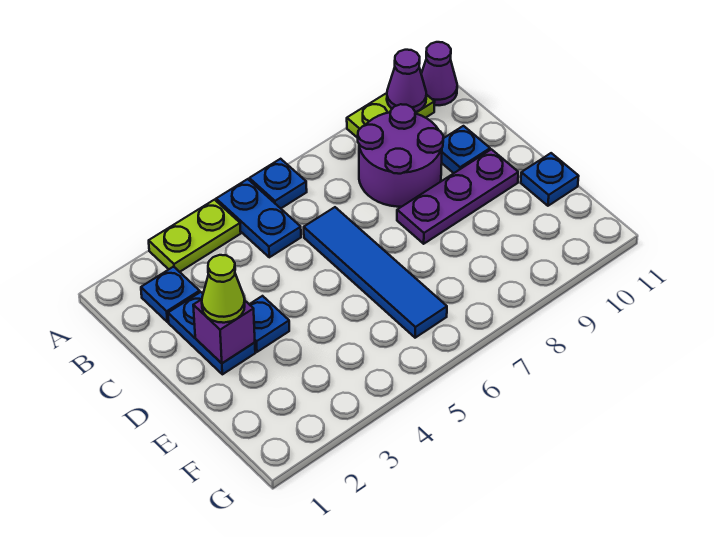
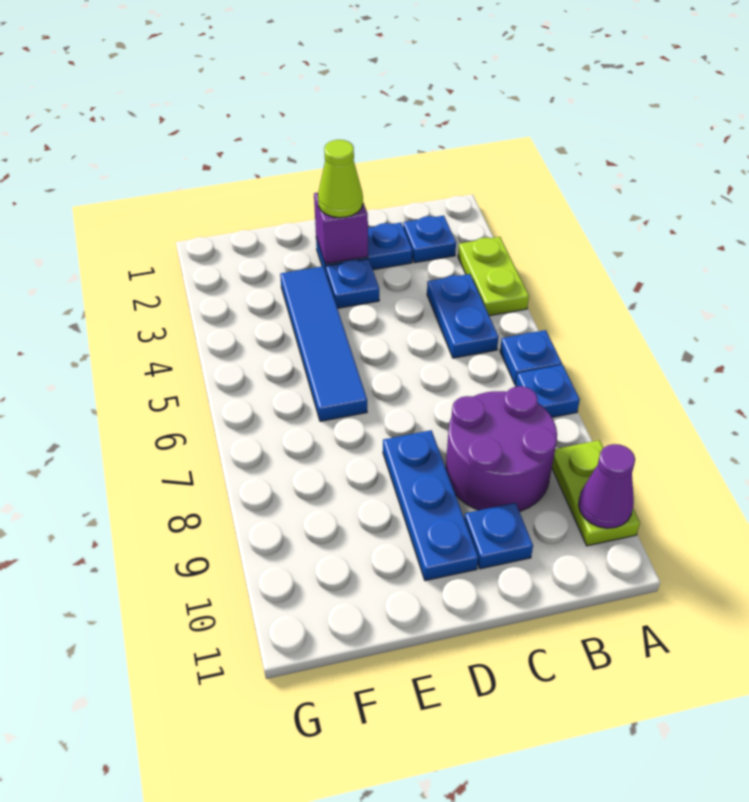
blue plate A5:B5 level 1 -> blue plate B4:B5 level 1
purple cone A11 level 1 -> none
blue tile C6:F6 level 1 -> blue tile E3:E6 level 1
purple plate D8:D10 level 1 -> blue plate D8:D10 level 1
blue plate E11 level 1 -> blue plate A7 level 1

